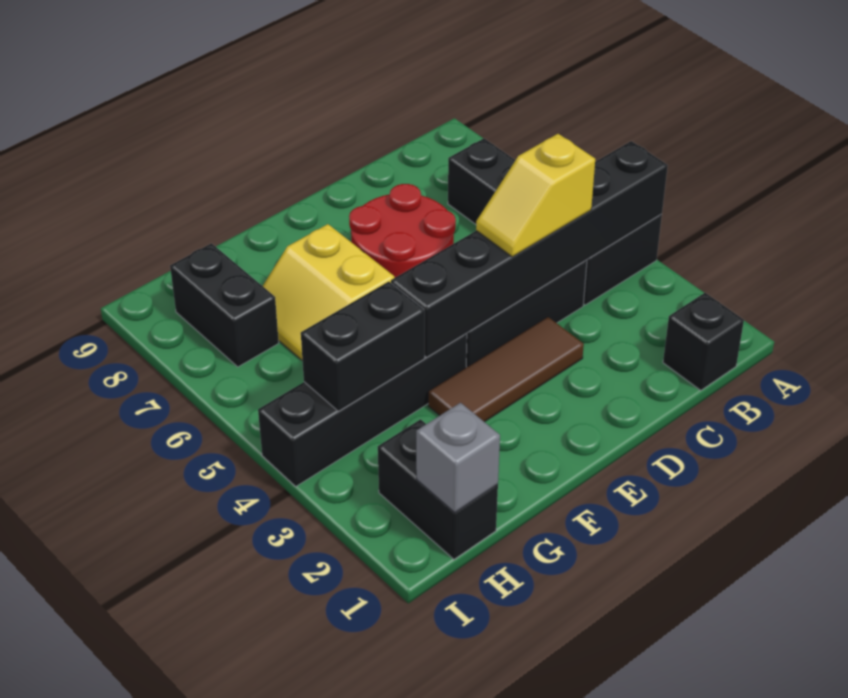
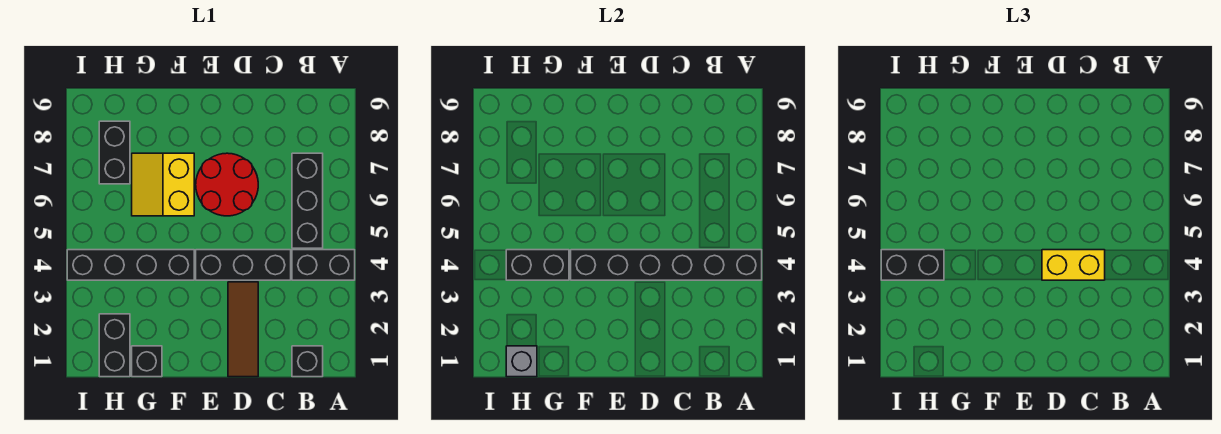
yellow slope C4:D4 level 3 top C -> yellow brick C4:D4 level 3
brown tile D3:F3 level 1 -> brown tile D1:D3 level 1
none -> black brick G1 level 1
none -> black brick H4:I4 level 3

